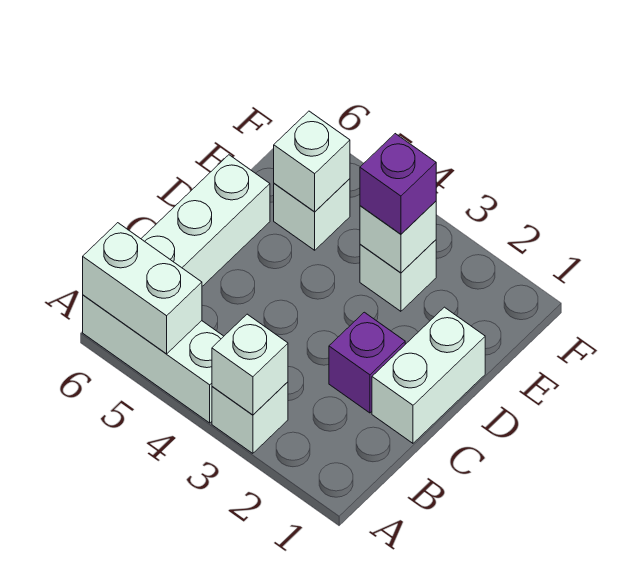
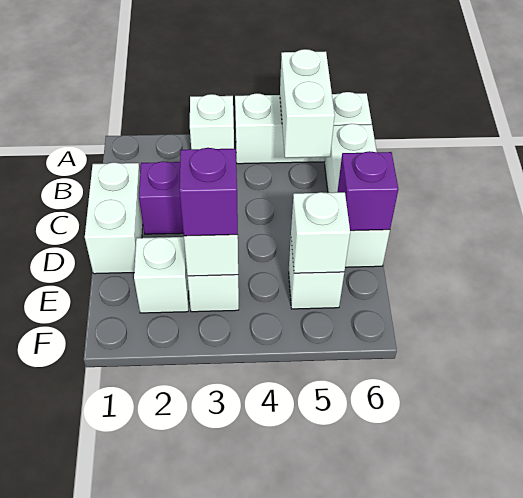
white brick A3 level 2 -> white brick E2 level 1
white brick A5:A6 level 2 -> white brick A5:B5 level 2
none -> purple brick D6 level 2

